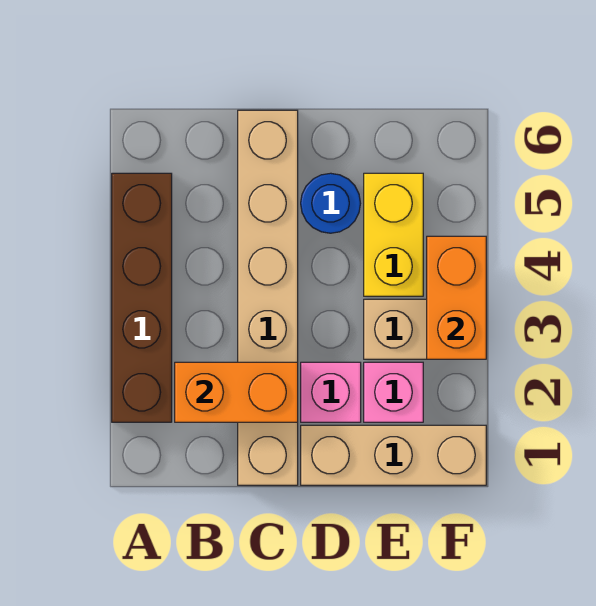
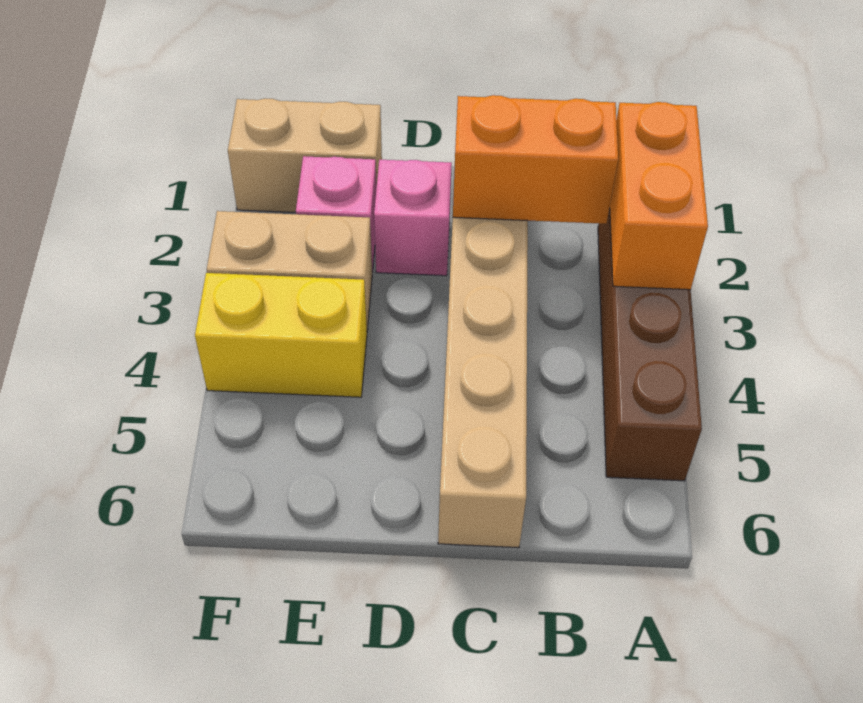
tan brick D1:F1 level 1 -> tan brick E1:F1 level 1
blue round brick D5 level 1 -> none
yellow brick E4:E5 level 1 -> yellow brick E4:F4 level 1
orange brick F3:F4 level 2 -> orange brick A2:A3 level 2

